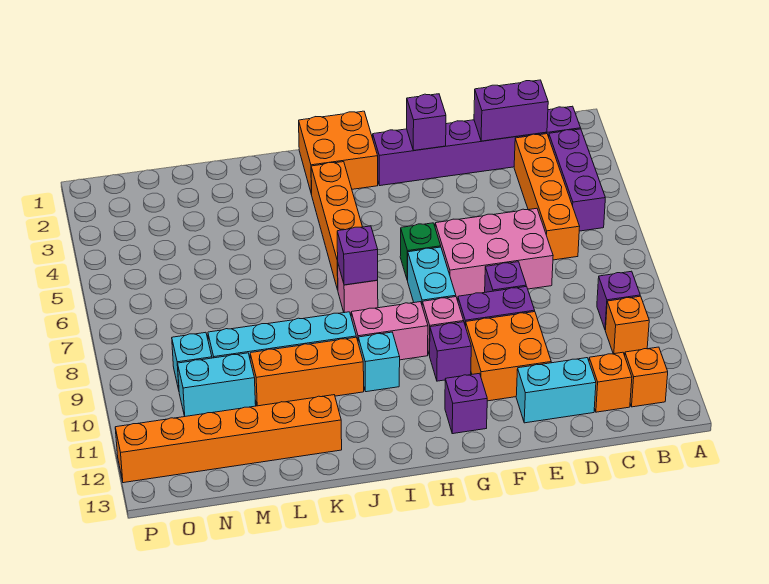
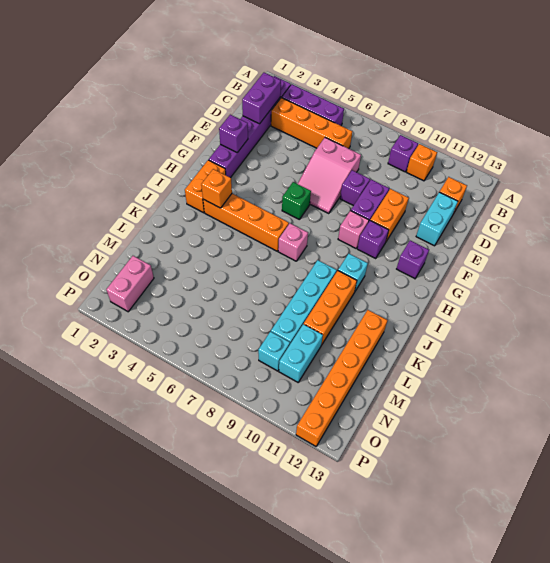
orange brick B12 level 1 -> orange brick I3 level 2
pink brick D6:F7 level 1 -> pink slope D6:F7 level 1 top D
orange brick E10:F11 level 1 -> orange brick E10:F10 level 1
cyan brick G7:G8 level 1 -> none
orange brick H1:I2 level 1 -> orange brick H2:I2 level 1
pink brick H9:I9 level 1 -> pink brick N2:O2 level 1
purple brick I7 level 2 -> none

